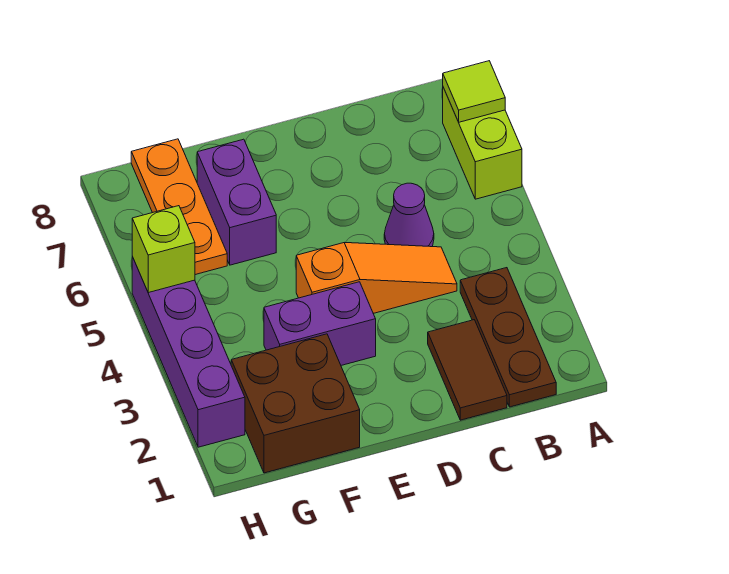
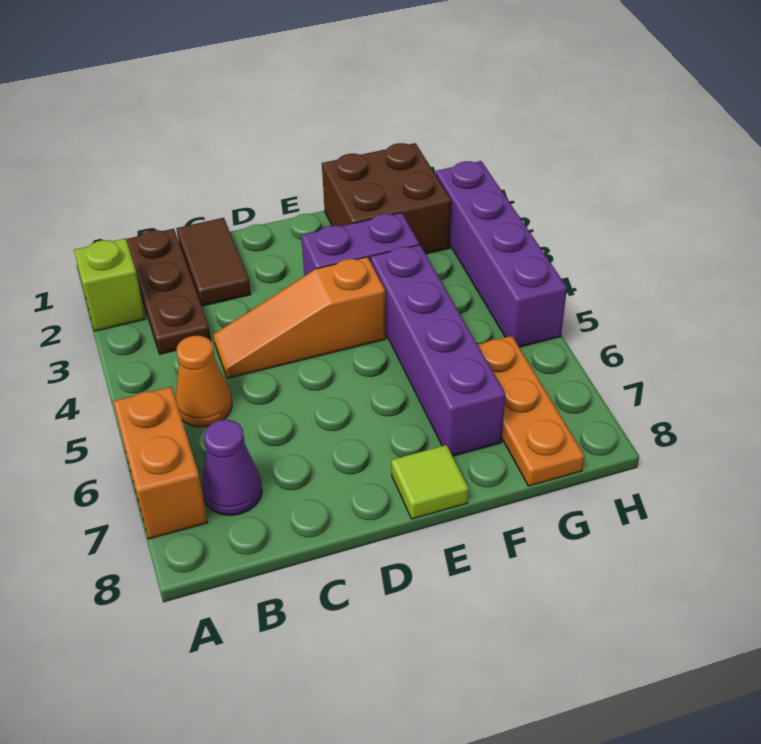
lime brick A6:A7 level 1 -> orange brick A6:A7 level 1
lime tile A7 level 2 -> lime tile E8 level 1
none -> orange cone B5 level 1
purple cone C5 level 1 -> purple cone B7 level 1
purple brick F6:F7 level 1 -> purple brick F4:F7 level 1
lime brick H5 level 2 -> lime brick A2 level 1

